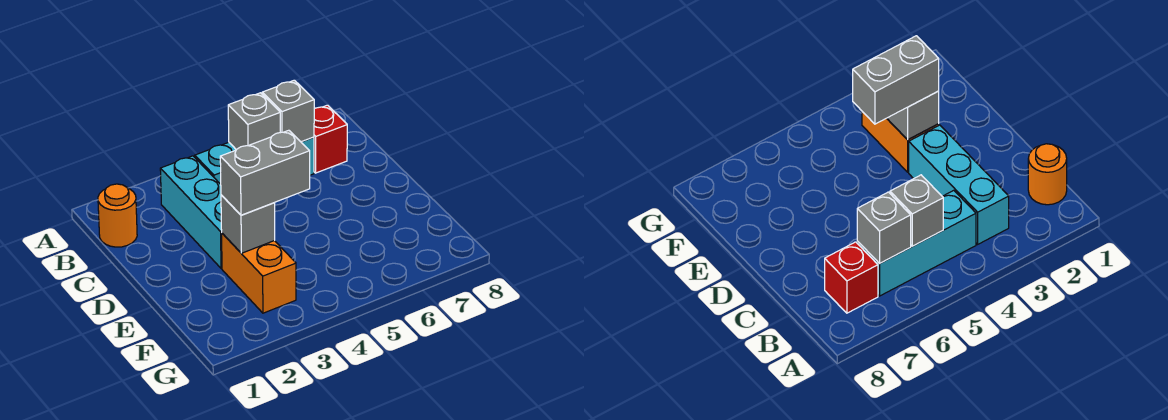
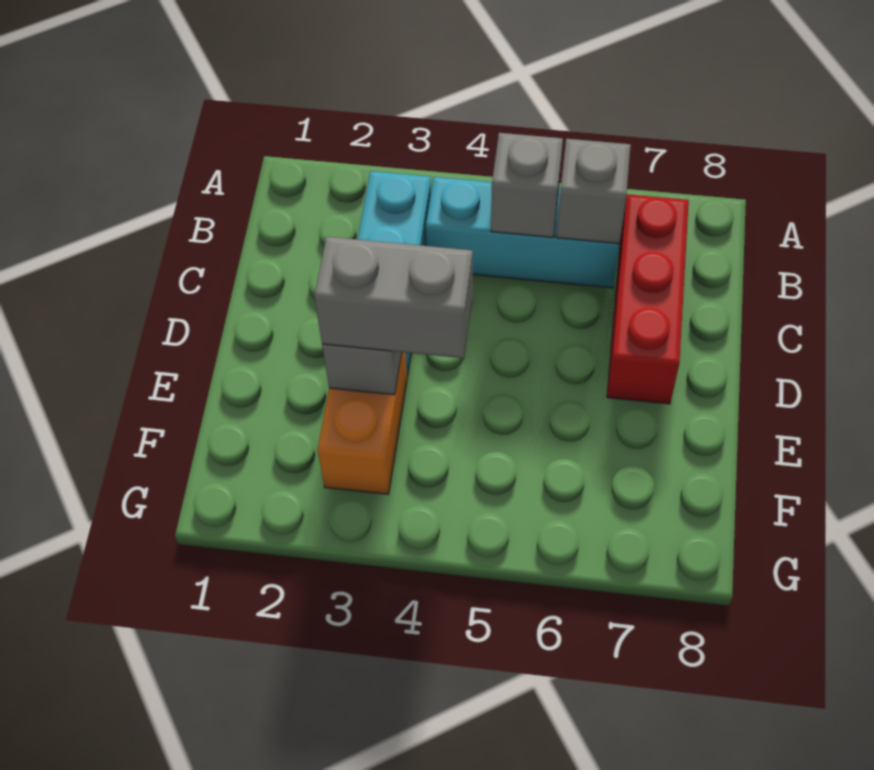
orange round brick B1 level 1 -> none
red brick B7 level 1 -> red brick B7:D7 level 1

